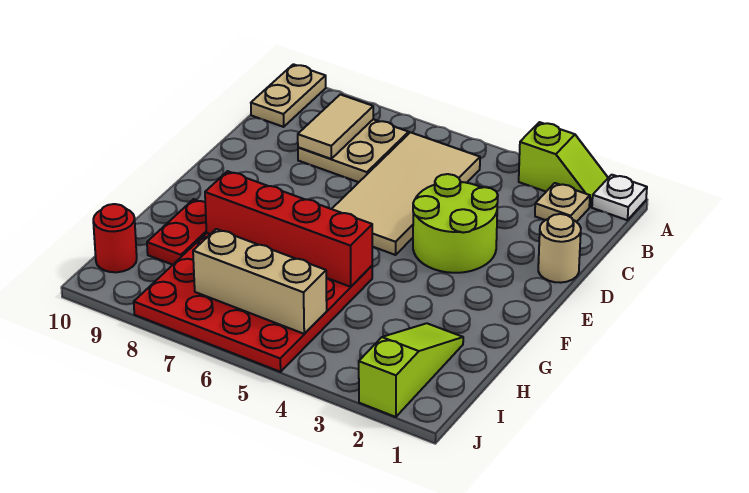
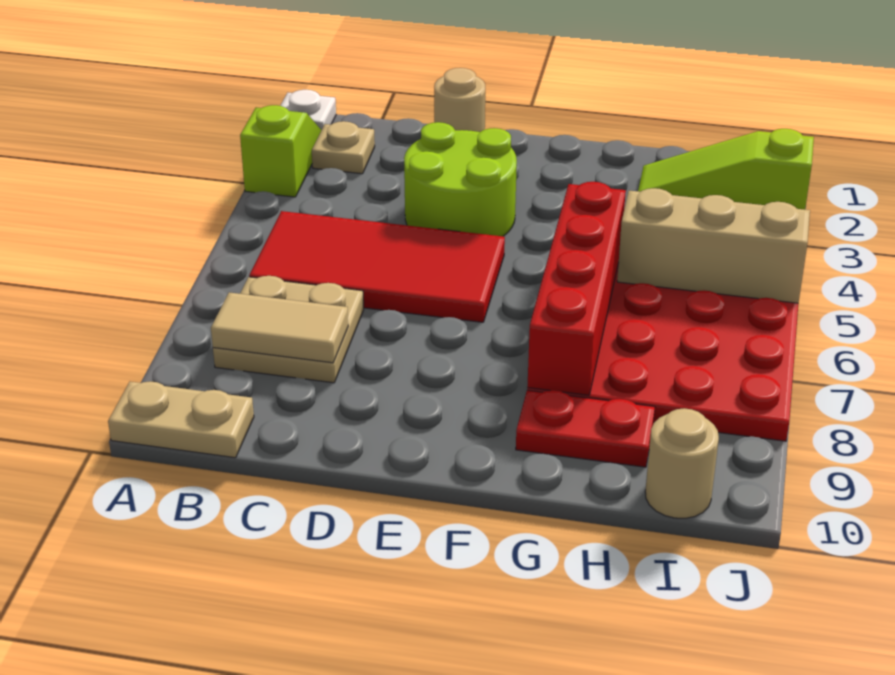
tan tile B5:E6 level 1 -> red tile B5:E6 level 1
tan brick I5:I7 level 2 -> tan brick H5:J5 level 2
red round brick I10 level 1 -> tan round brick I10 level 1

